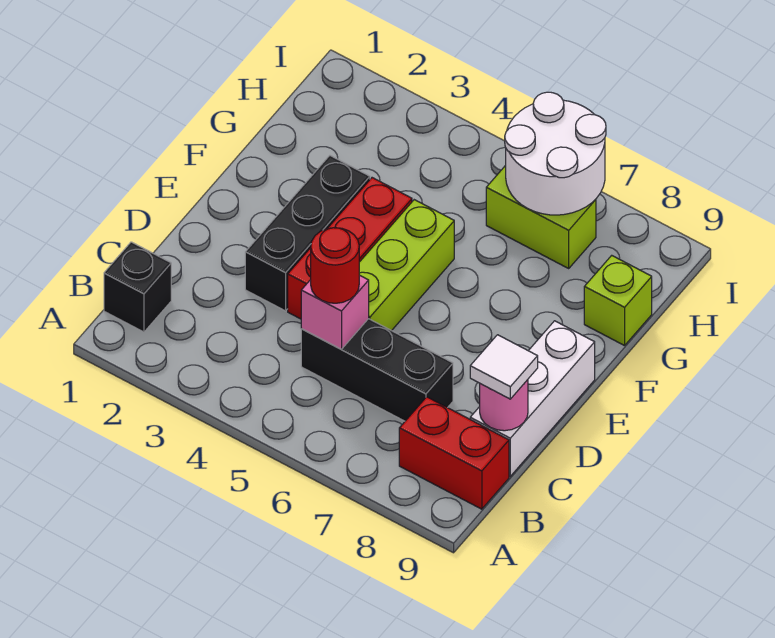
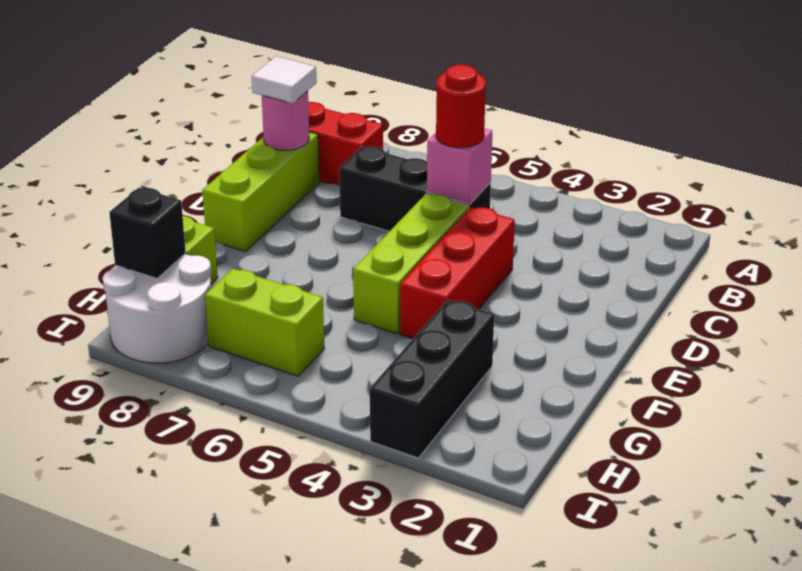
black brick B1 level 1 -> black brick H9 level 2
white brick C9:E9 level 1 -> lime brick C9:E9 level 1
black brick D3:F3 level 1 -> black brick G3:I3 level 1
white round brick H6:I7 level 2 -> white round brick H8:I9 level 1

